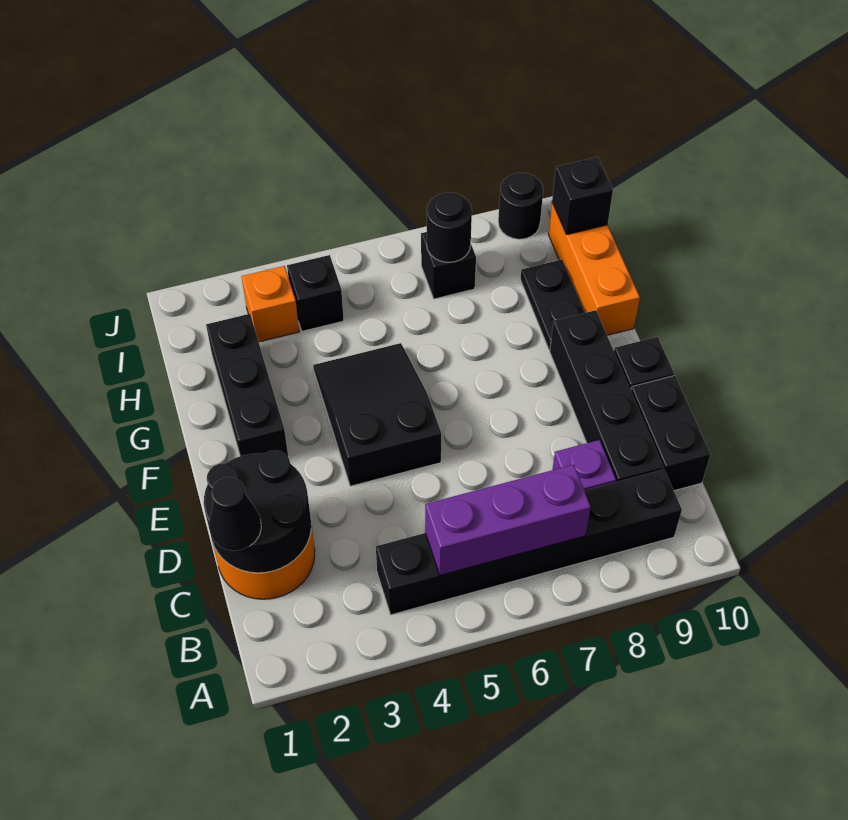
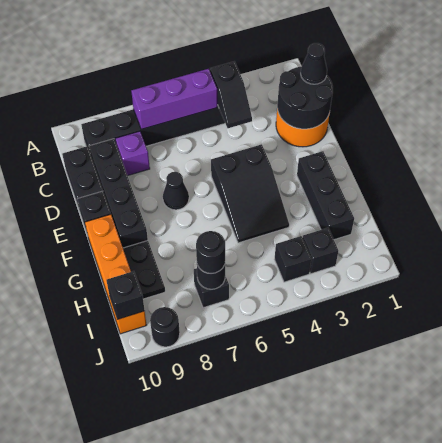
none -> black slope B4:C4 level 2 top B
none -> black cone E7 level 1
orange brick G10:I10 level 1 -> orange brick F10:I10 level 1
orange brick I3 level 1 -> black brick I3 level 1
none -> black round brick I7 level 3

